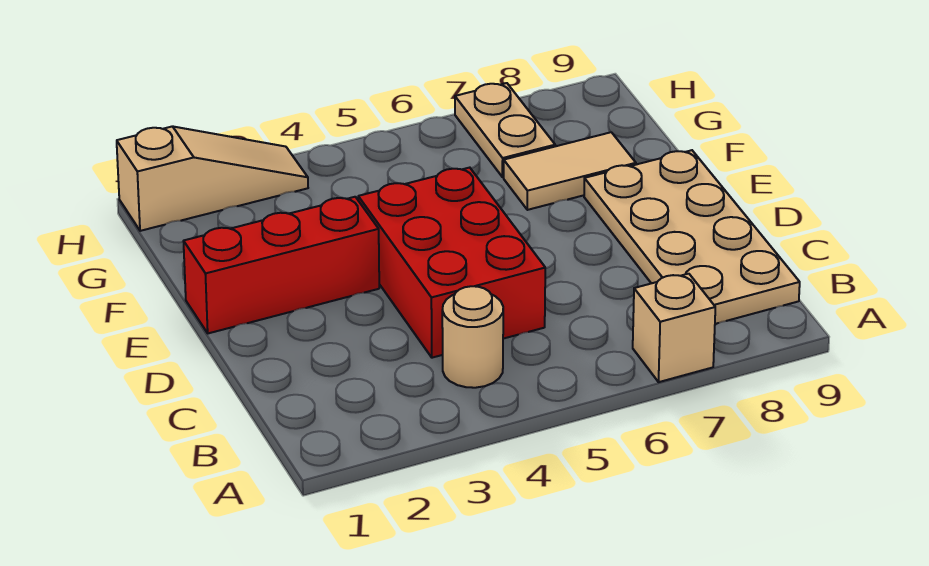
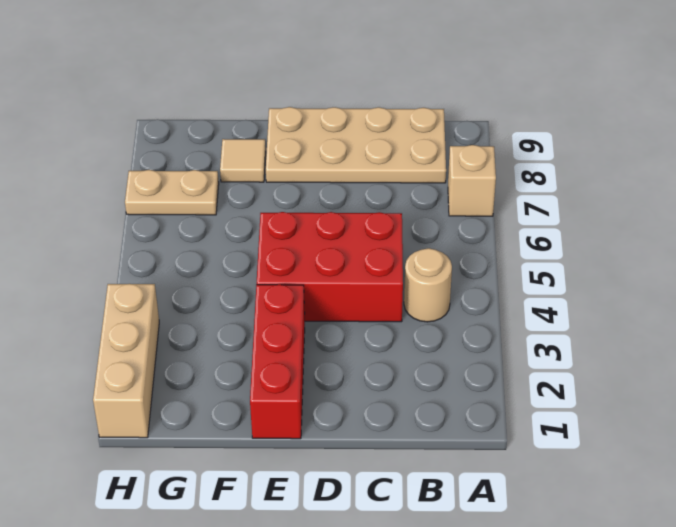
tan tile F7:F8 level 1 -> tan tile F8 level 1
tan slope H1:H3 level 1 top 1 -> tan brick H1:H3 level 1

